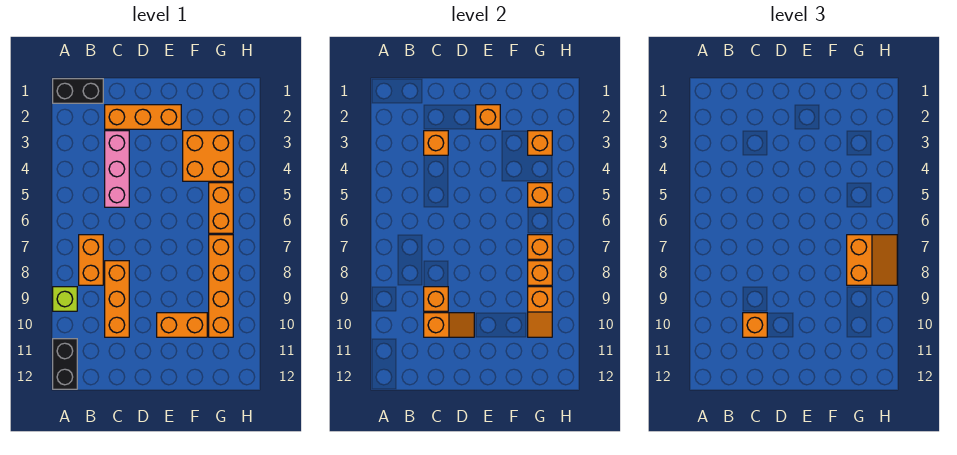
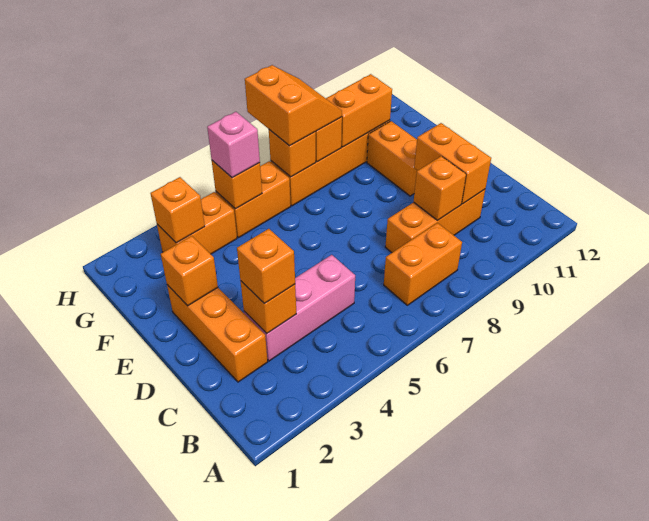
black brick A1:B1 level 1 -> none
lime brick A9 level 1 -> none
black brick A11:A12 level 1 -> none
orange slope C10:D10 level 2 top C -> orange brick C10:D10 level 2
orange brick C10 level 3 -> orange brick C3 level 3
orange brick F3:G4 level 1 -> orange brick G3:G4 level 1
none -> pink brick G5 level 3
orange slope G7:H8 level 3 top G -> orange slope G7:H8 level 3 top 7
orange slope G9:G10 level 2 top 9 -> orange brick G9:G10 level 2

